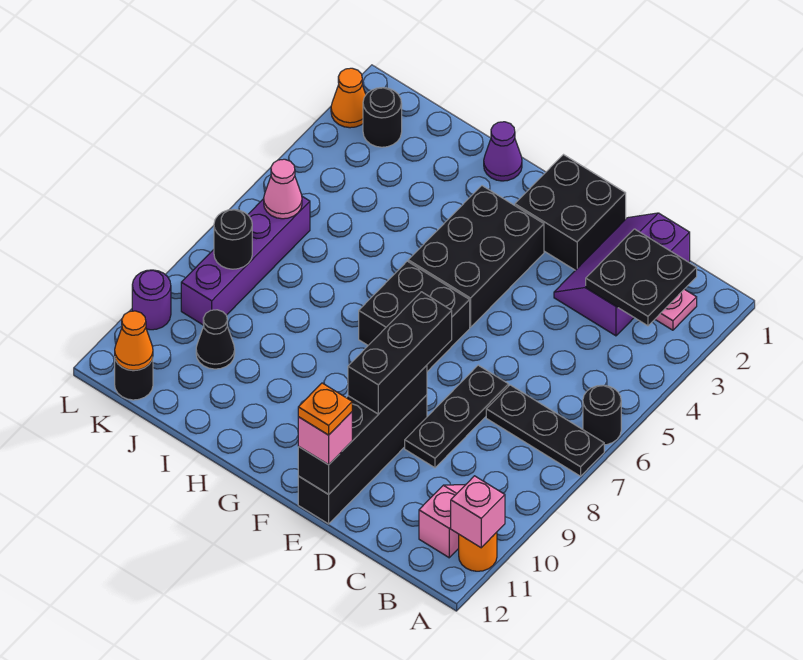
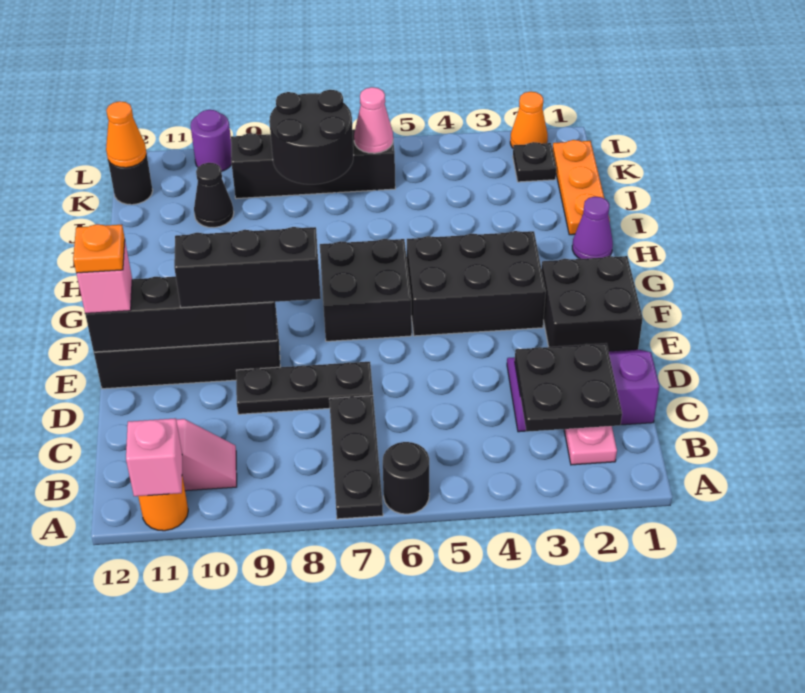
none -> orange plate I1:K1 level 1
black round brick K2 level 1 -> black plate K2 level 1
purple brick K6:K9 level 1 -> black brick K6:K9 level 1
black round brick K8 level 2 -> black round brick J7:K8 level 2

